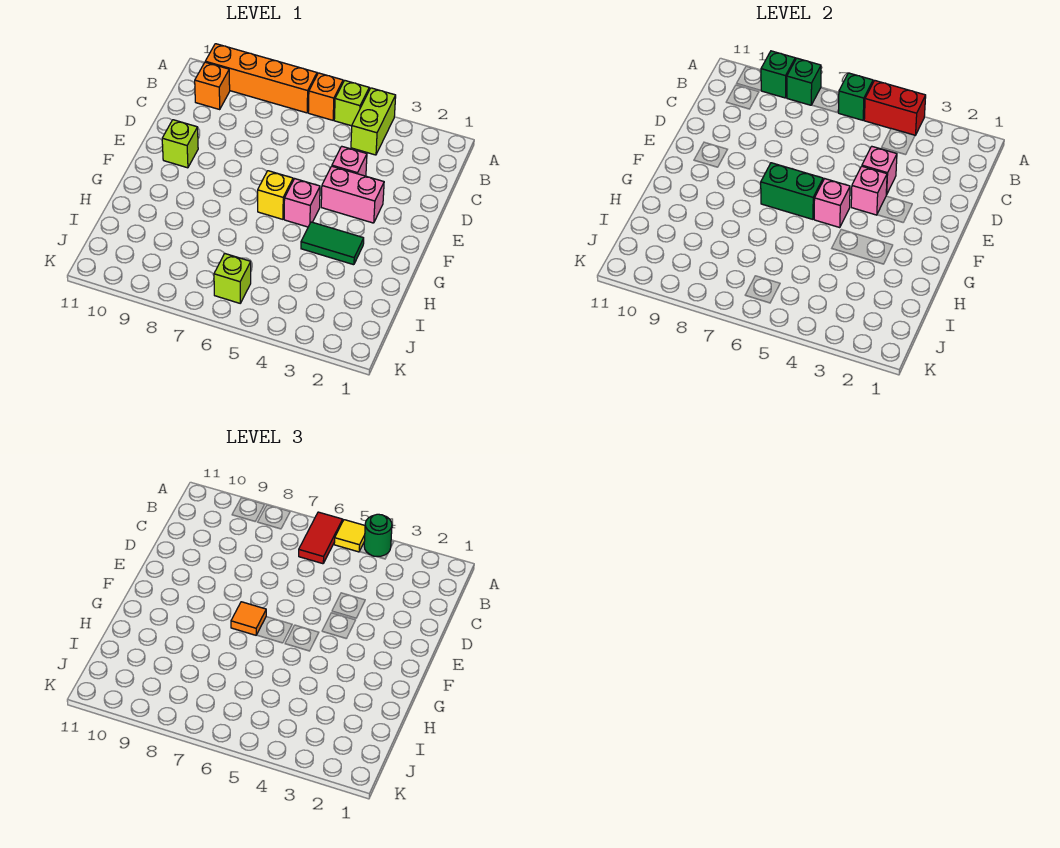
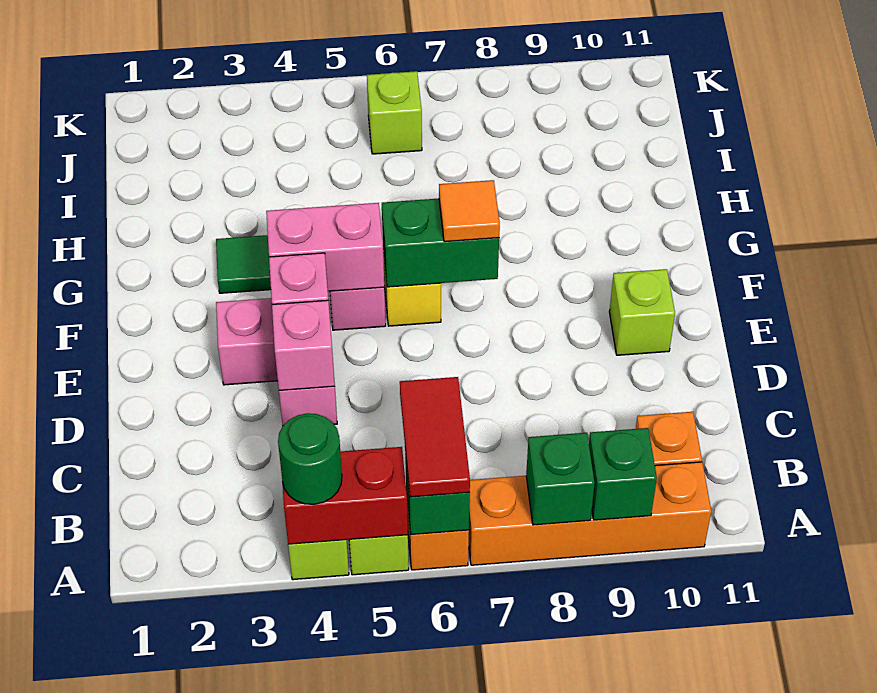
yellow tile A5 level 3 -> none
pink brick F5 level 2 -> pink brick F4:F5 level 2

